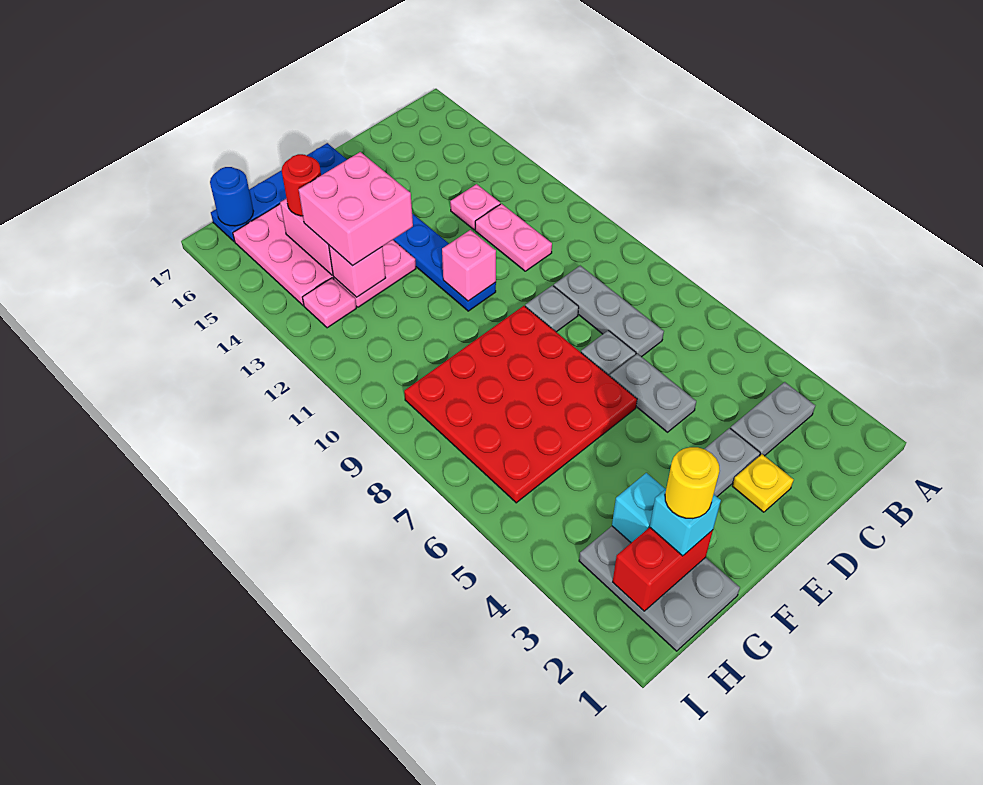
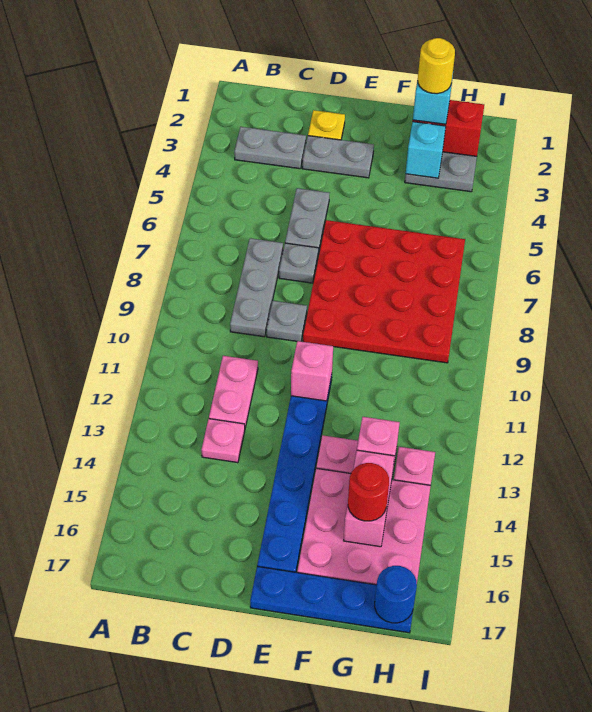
pink brick F13:G14 level 3 -> none

